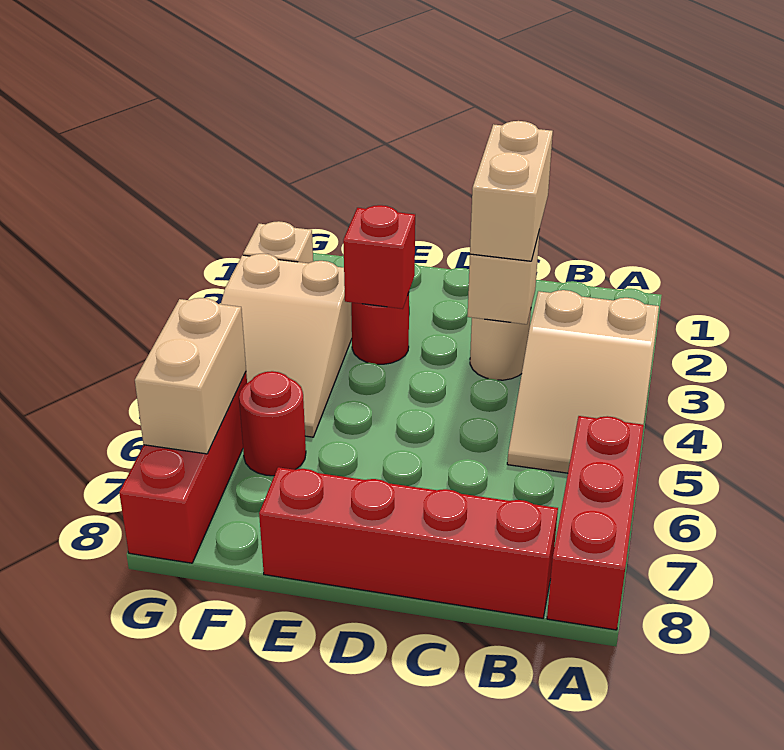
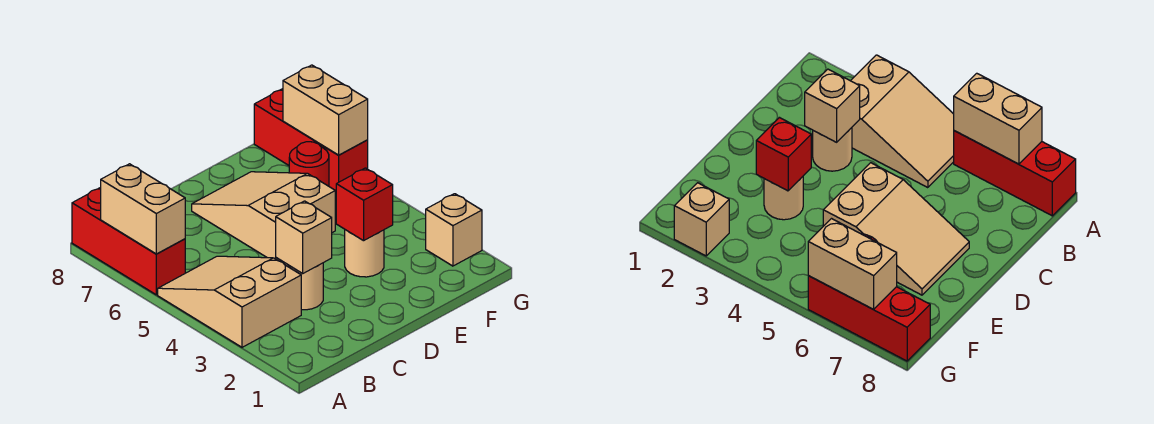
red brick B8:E8 level 1 -> none
tan brick C2:C3 level 3 -> tan brick A6:A7 level 2
red round brick E3 level 1 -> tan round brick E3 level 1
tan slope F3:G5 level 1 top 3 -> tan slope D5:E7 level 1 top 5

